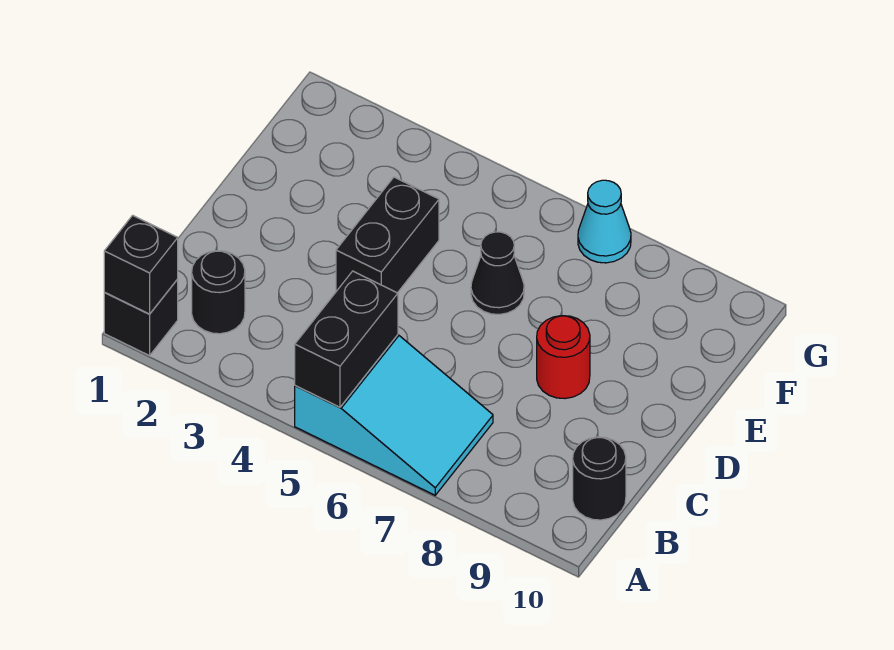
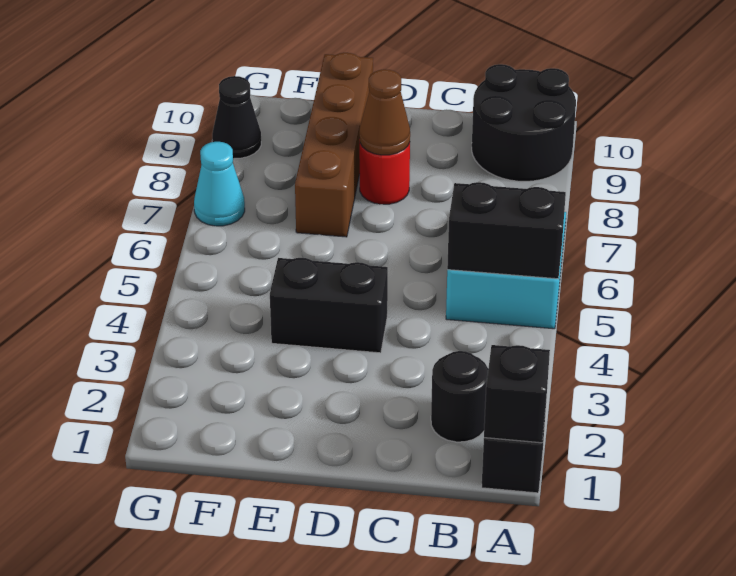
black round brick B10 level 1 -> black round brick A9:B10 level 1
none -> brown cone D8 level 2
black cone E6 level 1 -> black cone G9 level 1
none -> brown brick E7:E10 level 1

